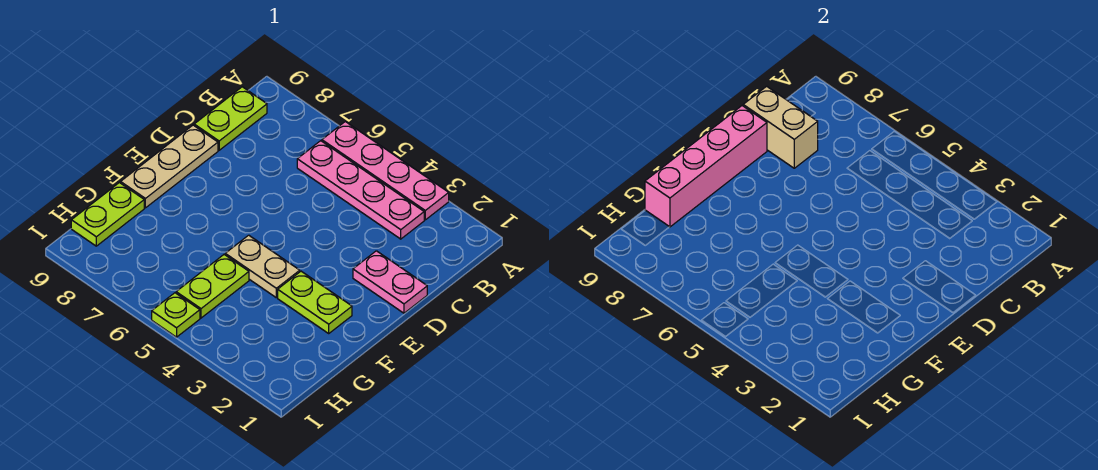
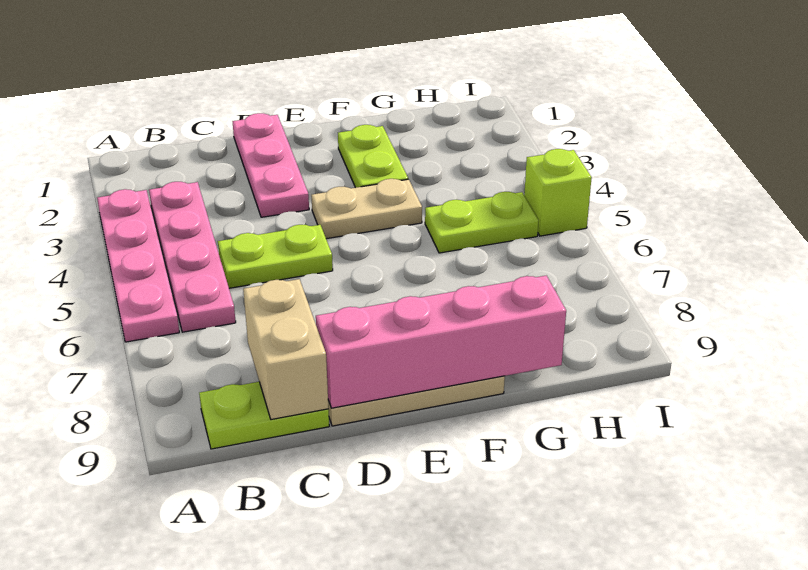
pink plate D1:D2 level 1 -> pink plate D1:D3 level 1
tan plate F4:F5 level 1 -> tan plate E4:F4 level 1
lime plate G9:H9 level 1 -> lime plate C5:D5 level 1
lime plate I5 level 1 -> lime brick I5 level 1

